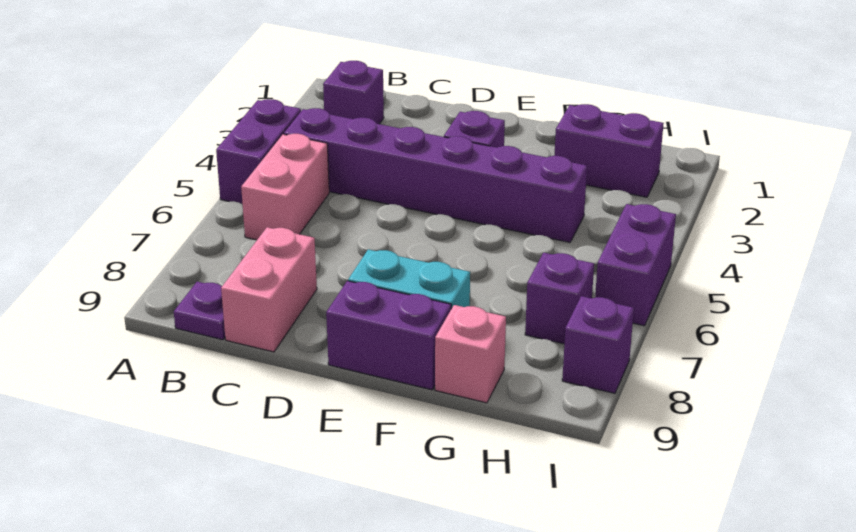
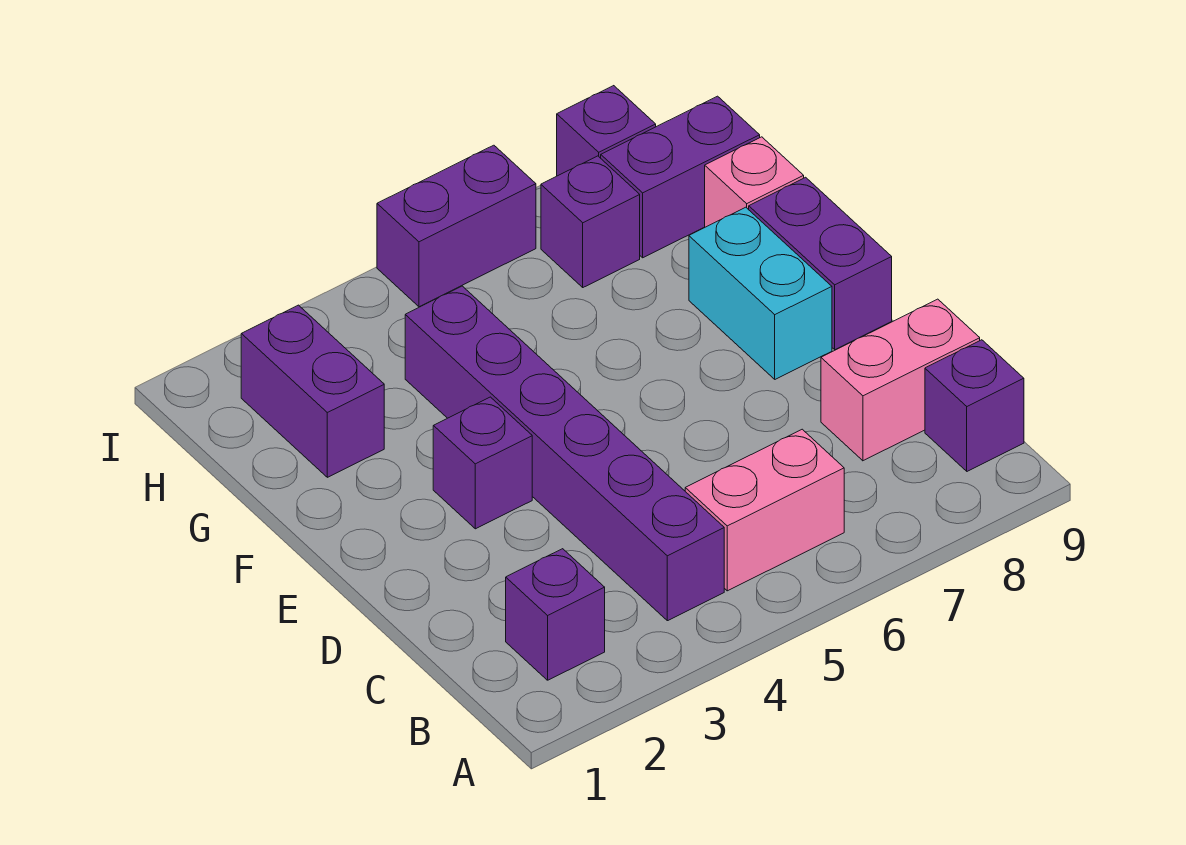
purple brick A4:A5 level 1 -> purple brick H8:H9 level 1
purple plate B9 level 1 -> purple brick B9 level 1

